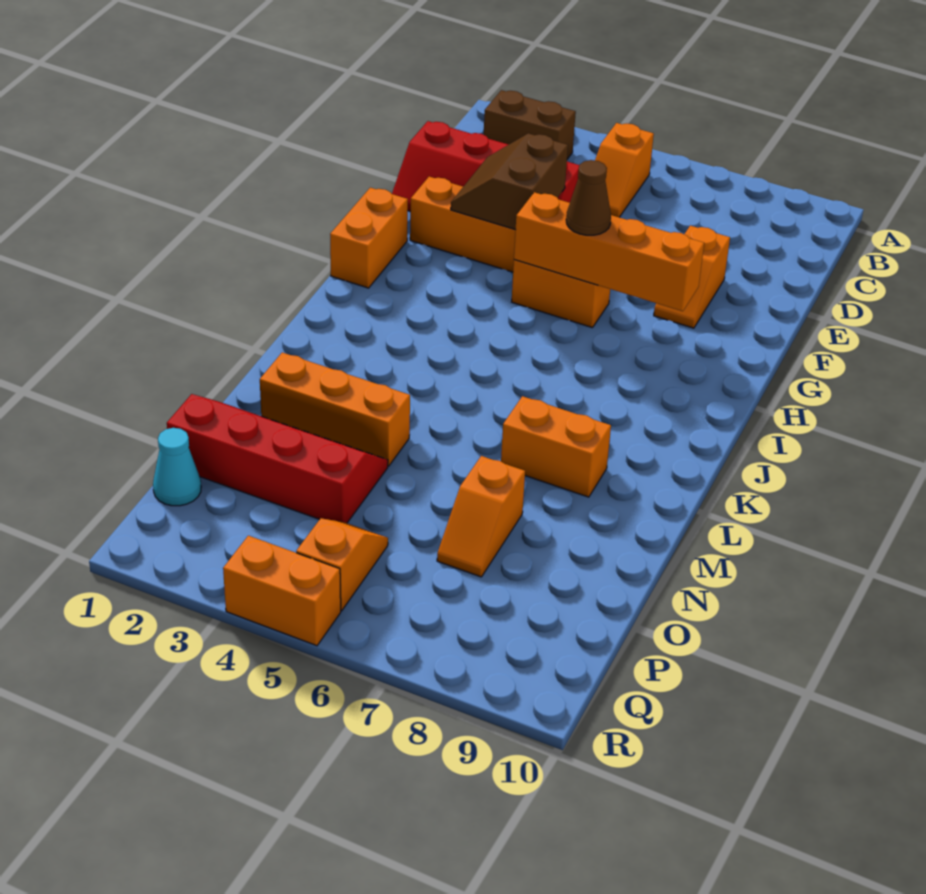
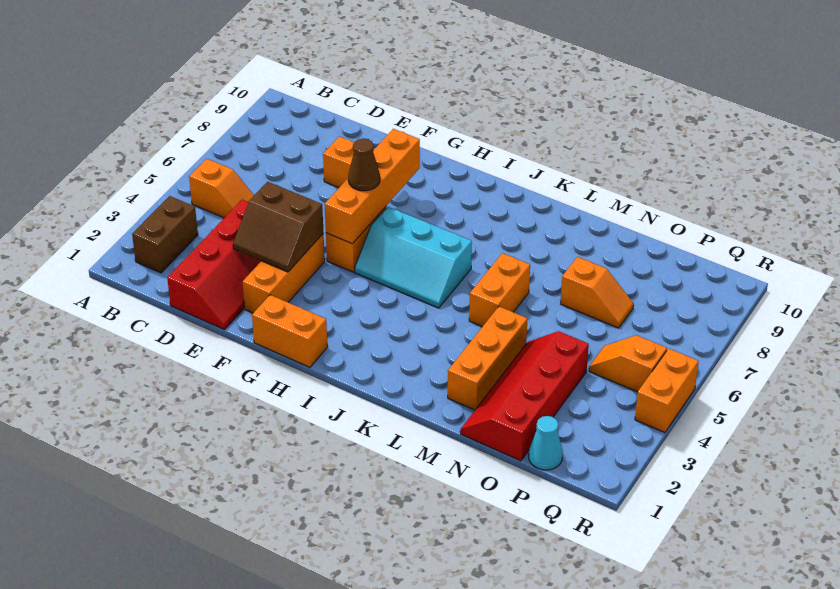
none -> cyan slope H5:J6 level 1 top 6
orange brick L7:L8 level 1 -> orange brick L5:L6 level 1

